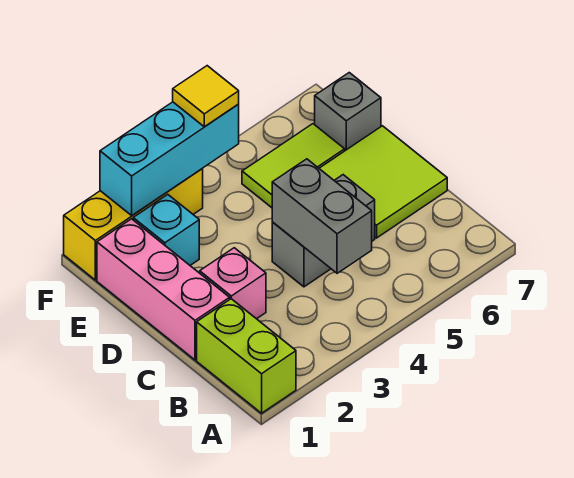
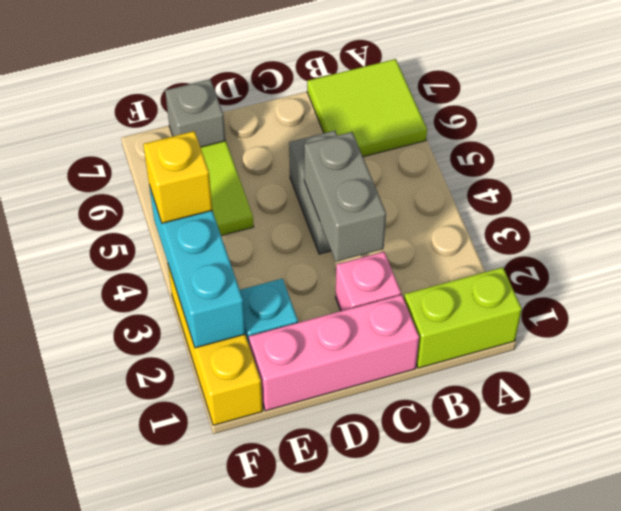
grey brick B4:C4 level 2 -> grey brick C3:C4 level 2
lime tile C6:D7 level 1 -> lime tile A6:B7 level 1
yellow tile F4 level 3 -> yellow brick F4 level 3

